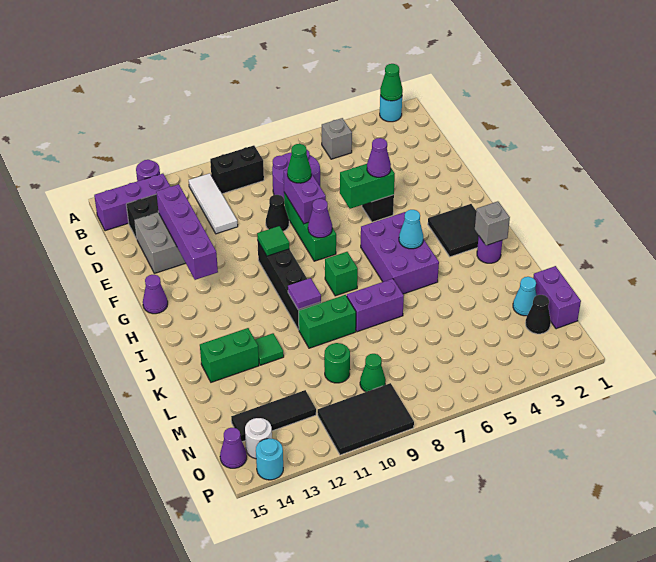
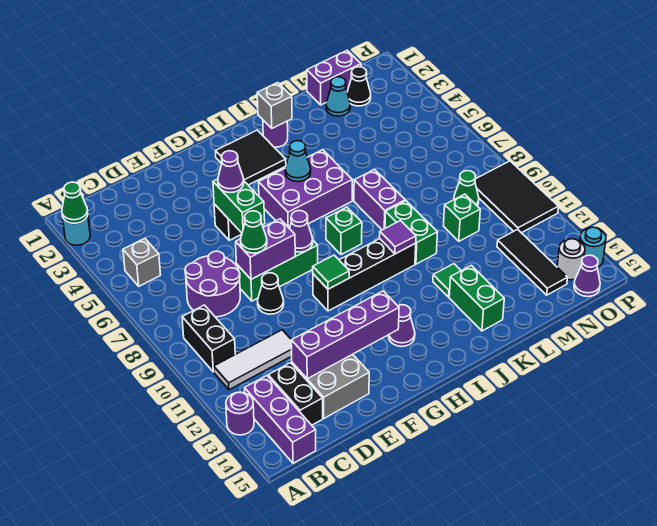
purple cone G15 level 1 -> purple cone H13 level 1
green round brick M10 level 1 -> green brick M10 level 1

